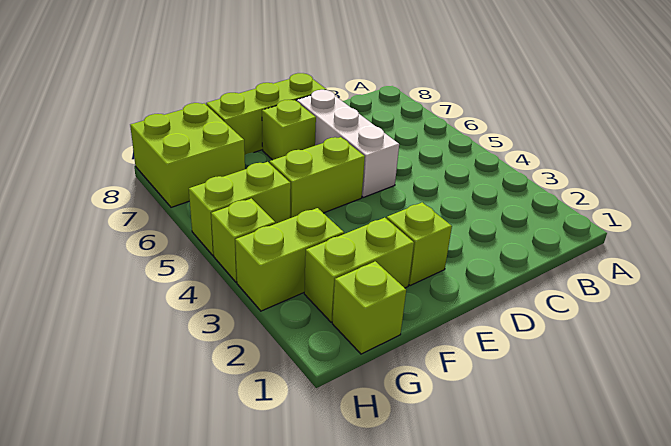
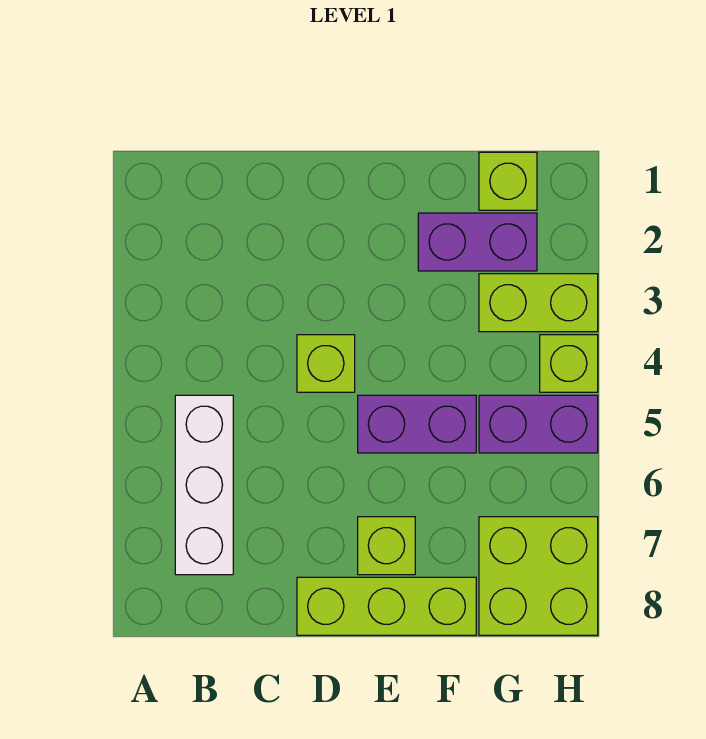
white brick D5:D7 level 1 -> white brick B5:B7 level 1
lime brick E2 level 1 -> lime brick D4 level 1
lime brick E5:F5 level 1 -> purple brick E5:F5 level 1
lime brick F2:G2 level 1 -> purple brick F2:G2 level 1
lime brick G5:H5 level 1 -> purple brick G5:H5 level 1

